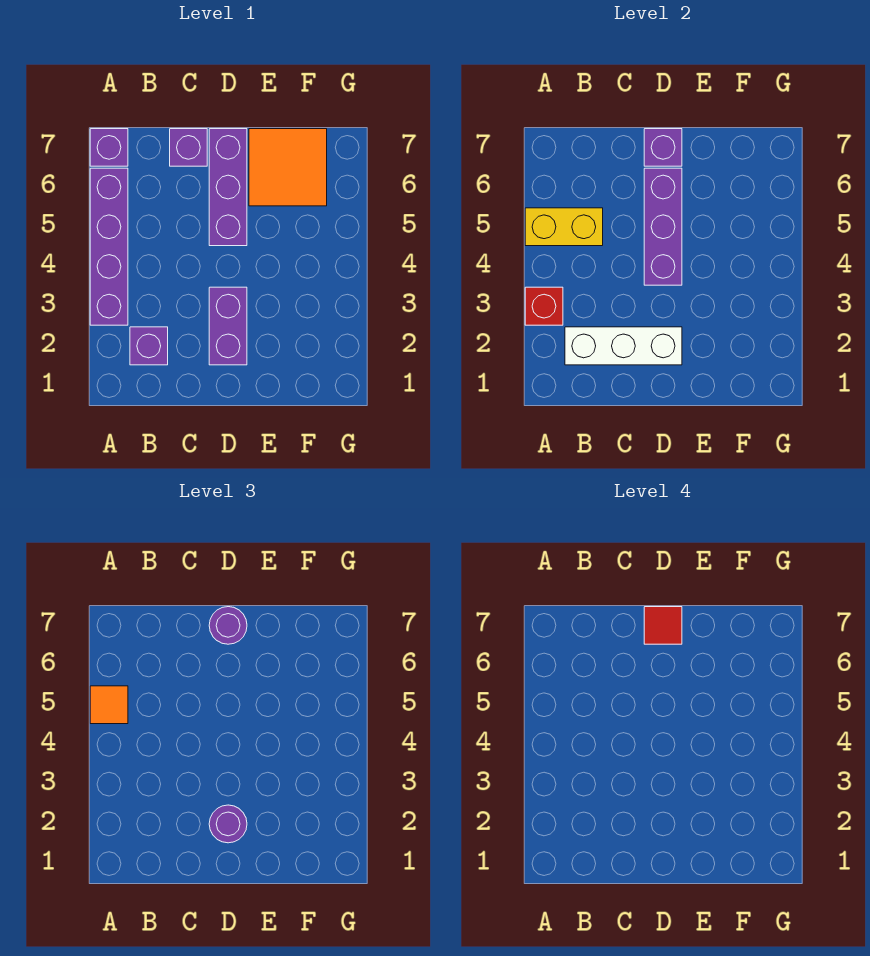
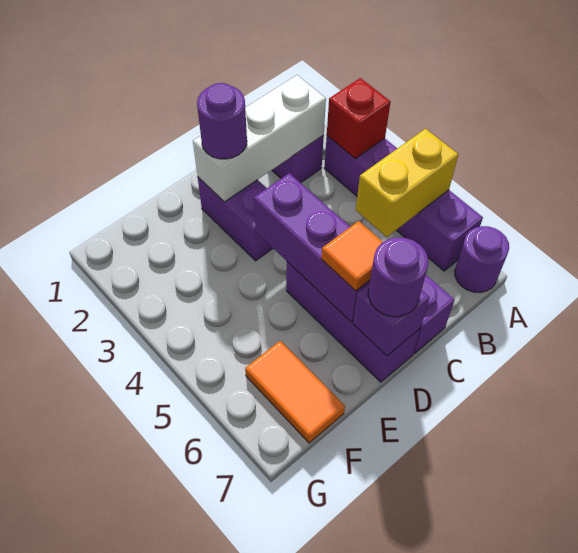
orange tile A5 level 3 -> orange tile D6 level 3
purple brick A7 level 1 -> purple round brick A7 level 1
red tile D7 level 4 -> none
orange tile E6:F7 level 1 -> orange tile F6:F7 level 1

